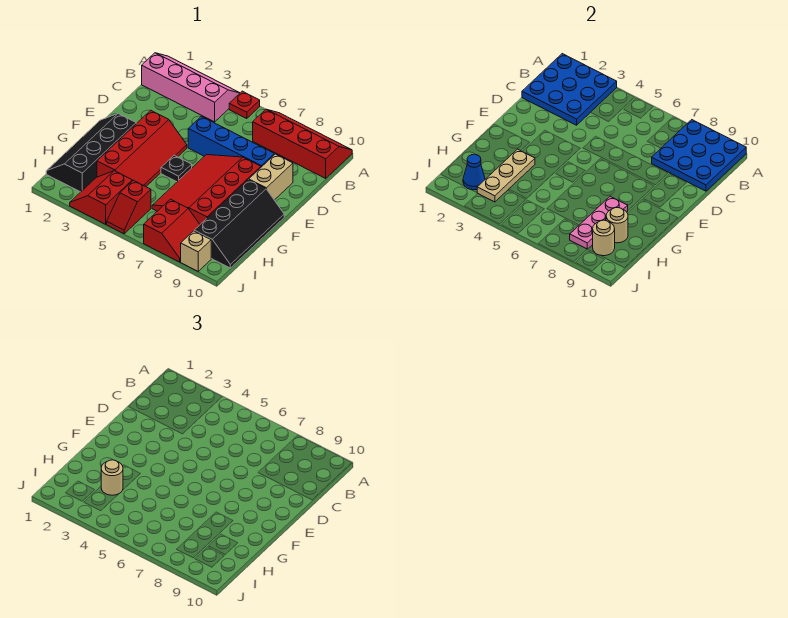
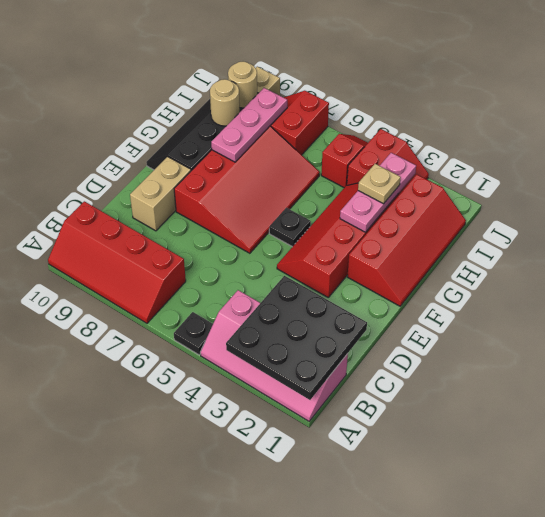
blue plate A1:C3 level 2 -> black plate A1:C3 level 2
red plate A5 level 1 -> black plate A5 level 1
blue plate A8:C10 level 2 -> none
blue brick D5:D8 level 1 -> none
black slope F1:I2 level 1 top 2 -> red slope F1:I2 level 1 top 2
tan plate G3:I3 level 2 -> pink plate G3:I3 level 2
tan round brick H3 level 3 -> tan plate H3 level 3
blue cone I2 level 2 -> none

